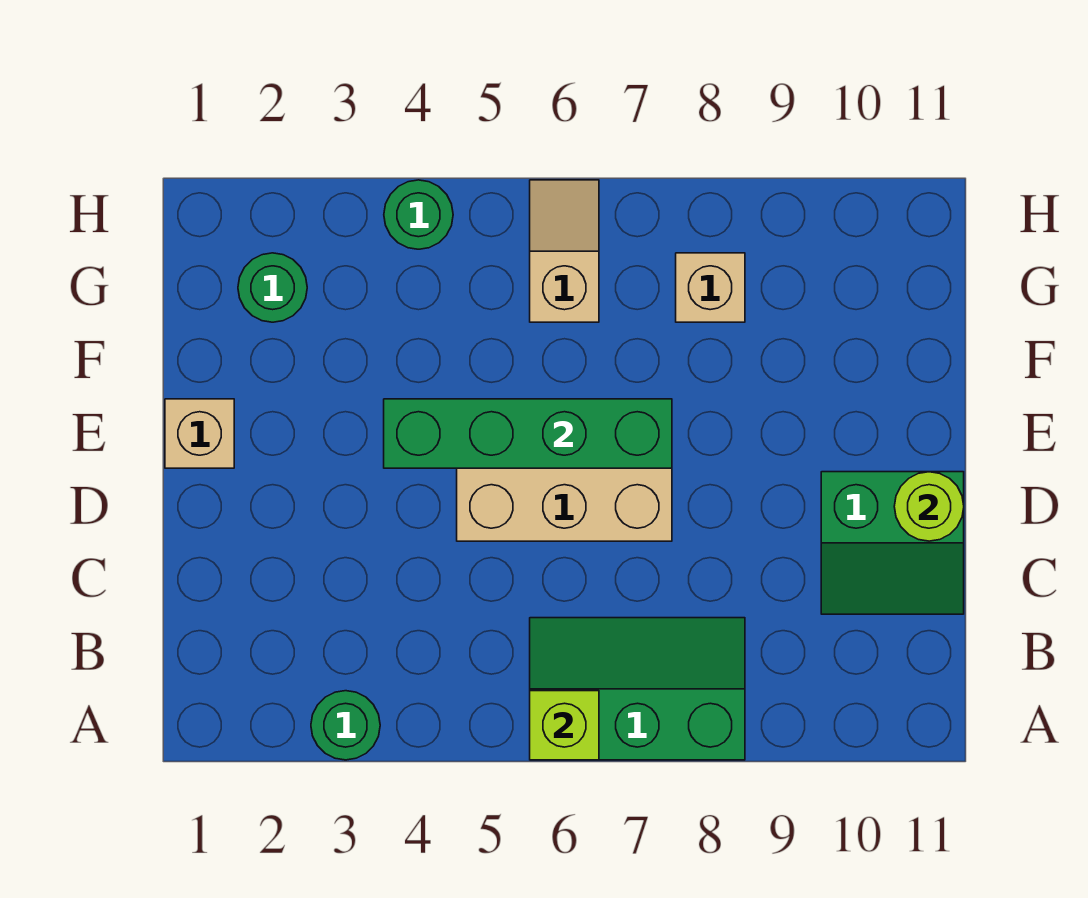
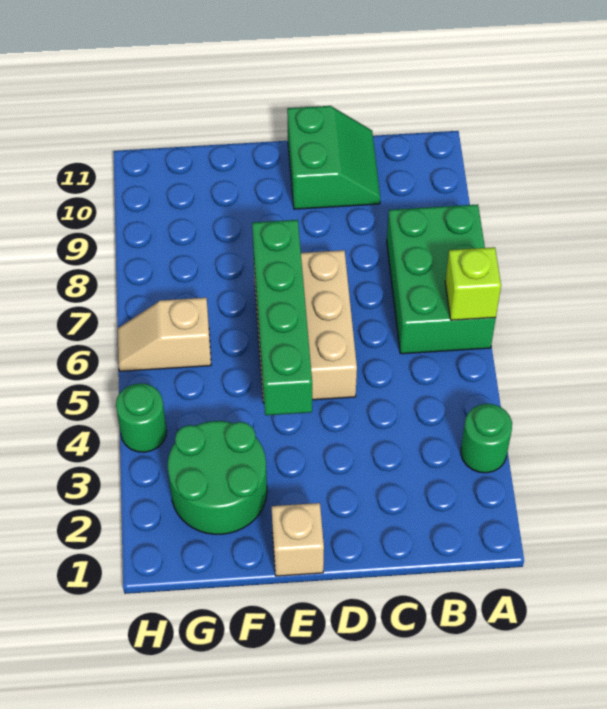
green slope A6:B8 level 1 top A -> green brick A6:B8 level 1
lime round brick D11 level 2 -> none
green round brick G2 level 1 -> green round brick F2:G3 level 1
tan brick G8 level 1 -> none

